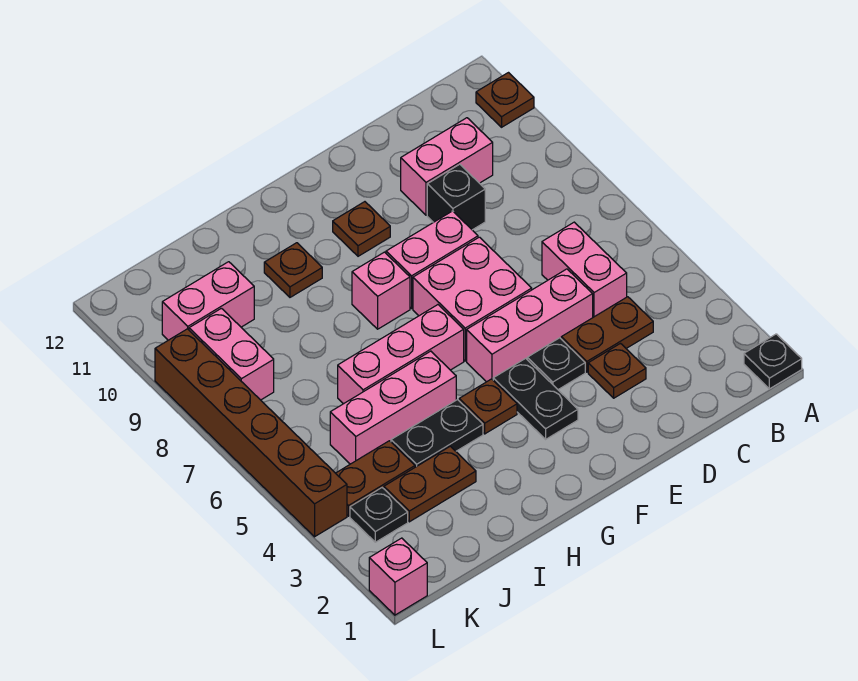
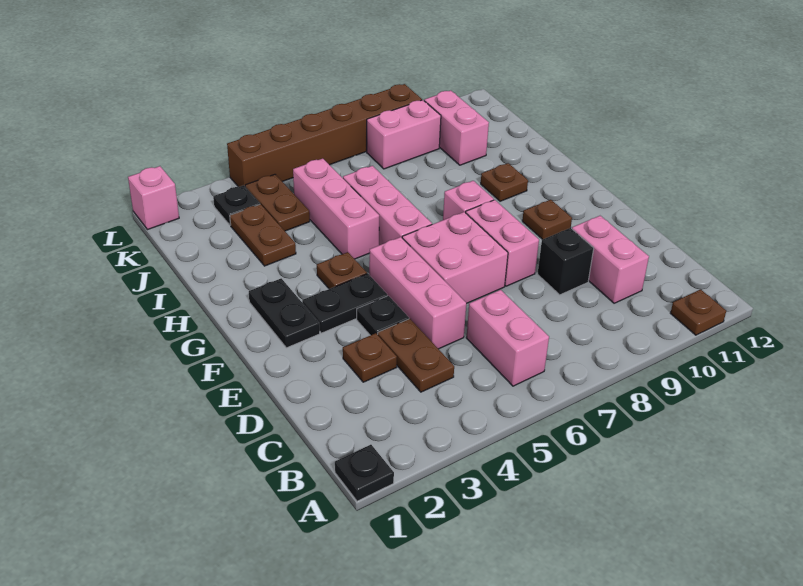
pink brick C5:C6 level 1 -> pink brick B6:C6 level 1
black plate H4:I4 level 1 -> black plate F2:G2 level 1

